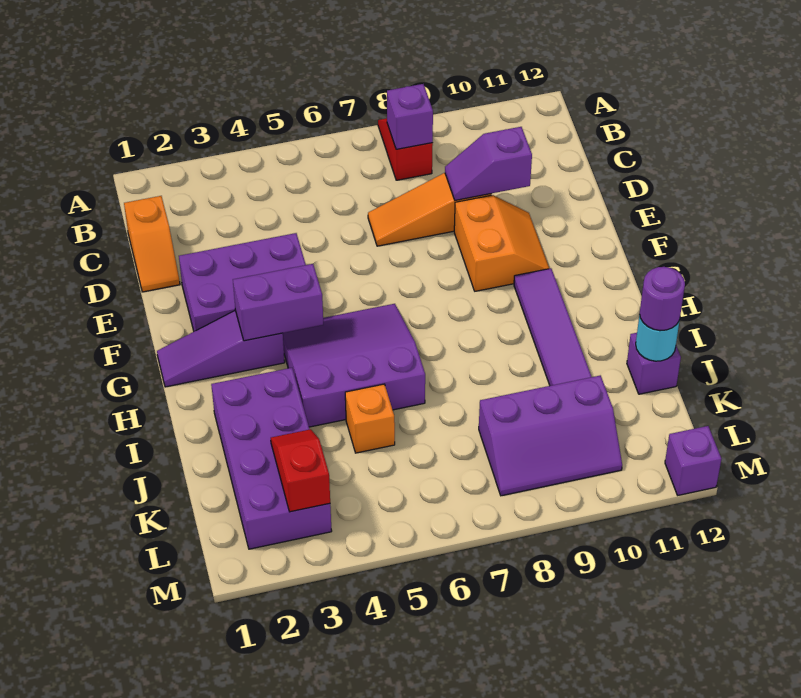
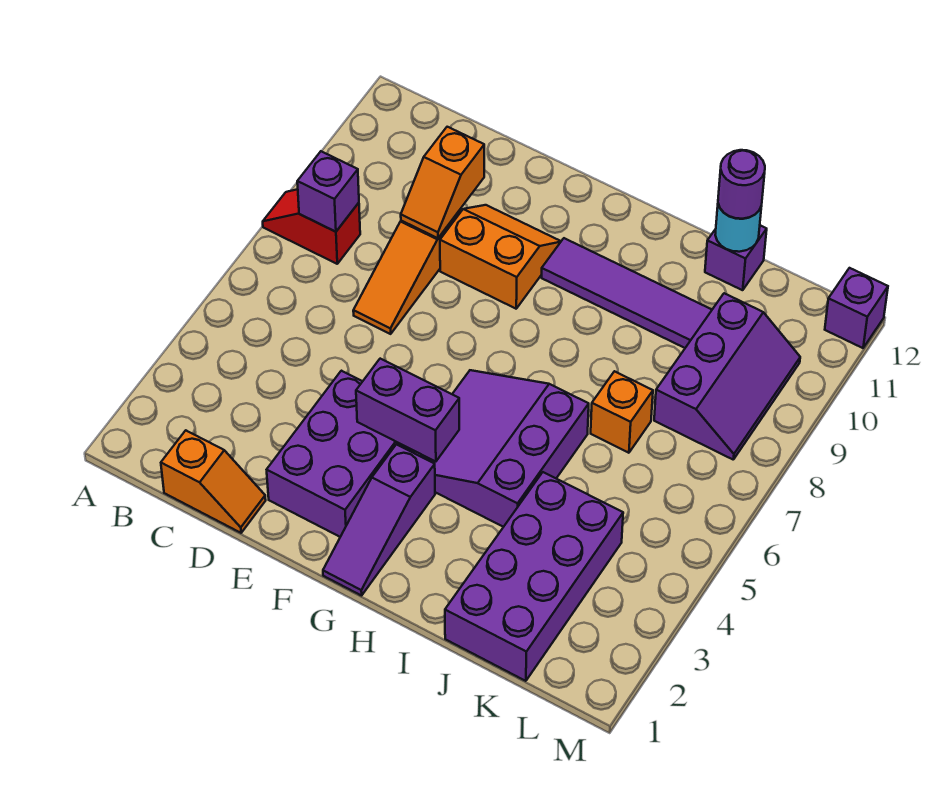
purple slope D9:D10 level 2 top 10 -> orange slope D9:D10 level 2 top 10
purple brick G3:G4 level 2 -> purple brick F4:G4 level 2
purple brick I2:L3 level 1 -> purple brick J1:K4 level 1
orange brick J5 level 1 -> orange brick J7 level 1
red slope K3:L3 level 2 top L -> none

